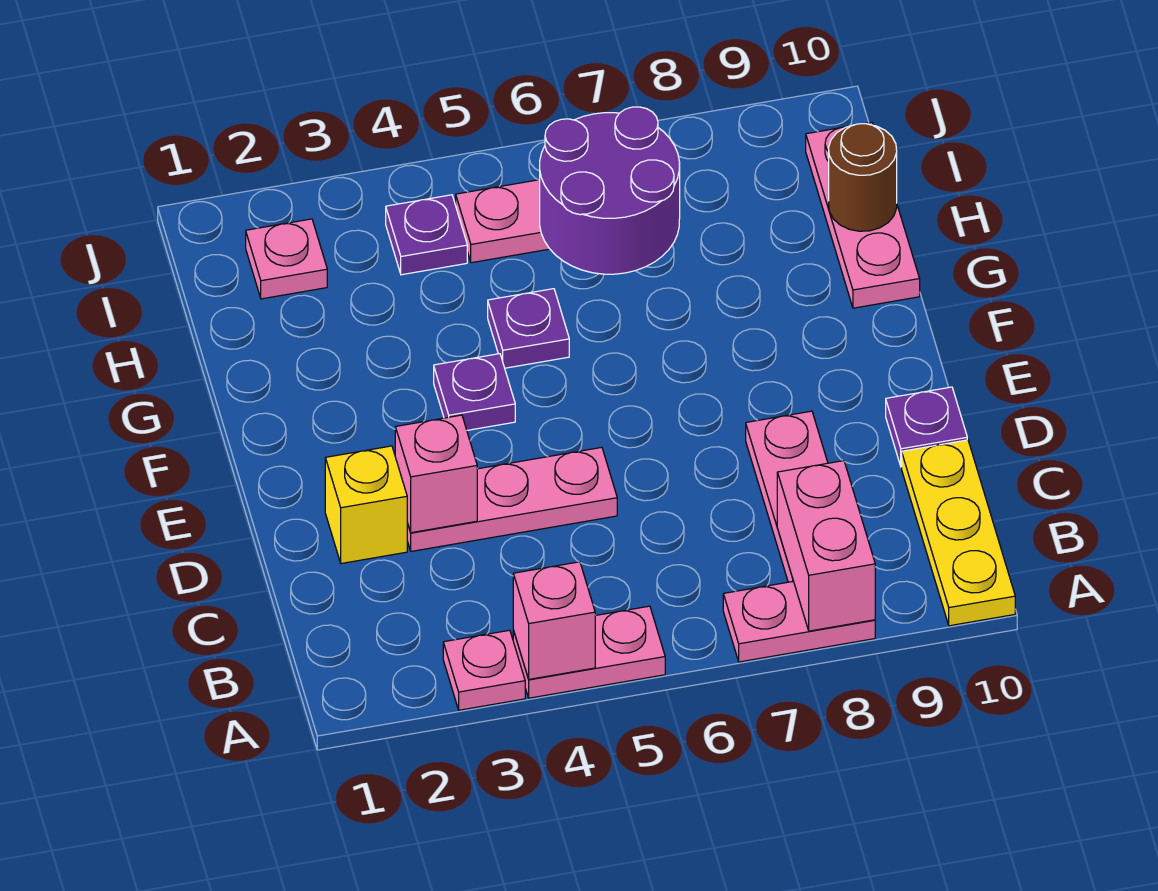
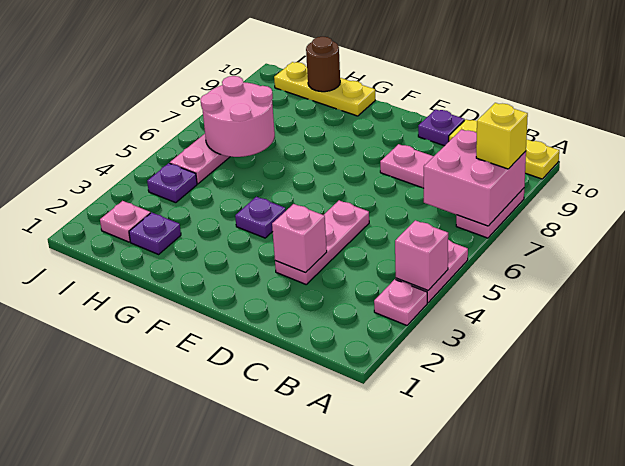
pink brick A8:B8 level 2 -> pink brick A7:B8 level 2
yellow brick D2 level 1 -> yellow brick A8 level 3
purple plate G5 level 1 -> purple plate H2 level 1
pink plate G10:I10 level 1 -> yellow plate G10:I10 level 1
purple round brick H6:I7 level 2 -> pink round brick H6:I7 level 2

